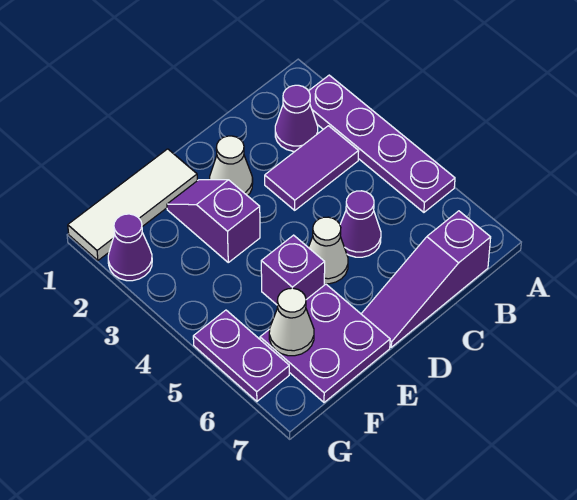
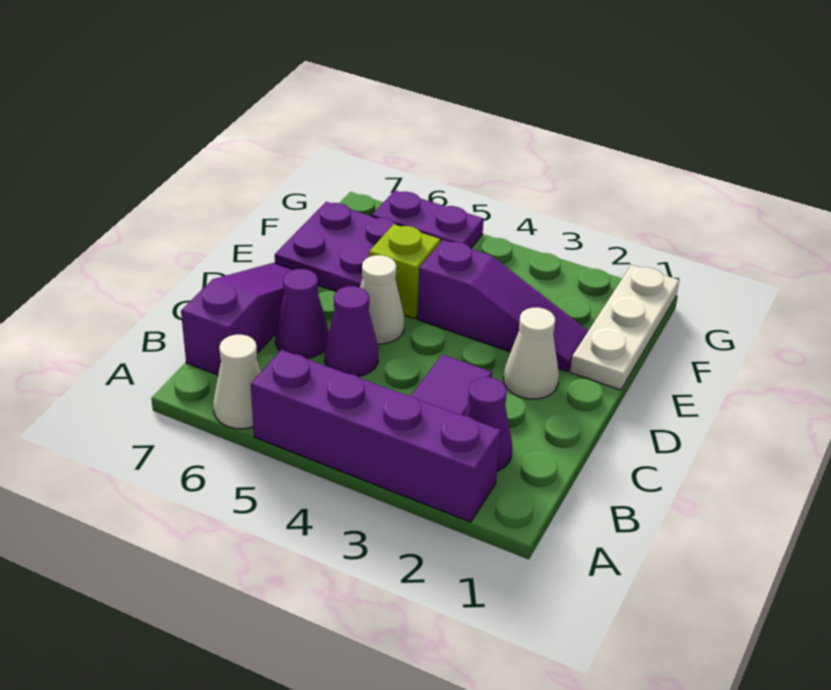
purple plate A2:A5 level 1 -> purple brick A2:A5 level 1
white tile E1:G1 level 1 -> white plate E1:G1 level 1
purple slope E2:E3 level 1 top 3 -> purple slope E2:E4 level 1 top 4
purple brick E5 level 1 -> lime brick E5 level 1
white cone F6 level 2 -> white cone A6 level 1
purple cone G2 level 1 -> purple cone C6 level 1

